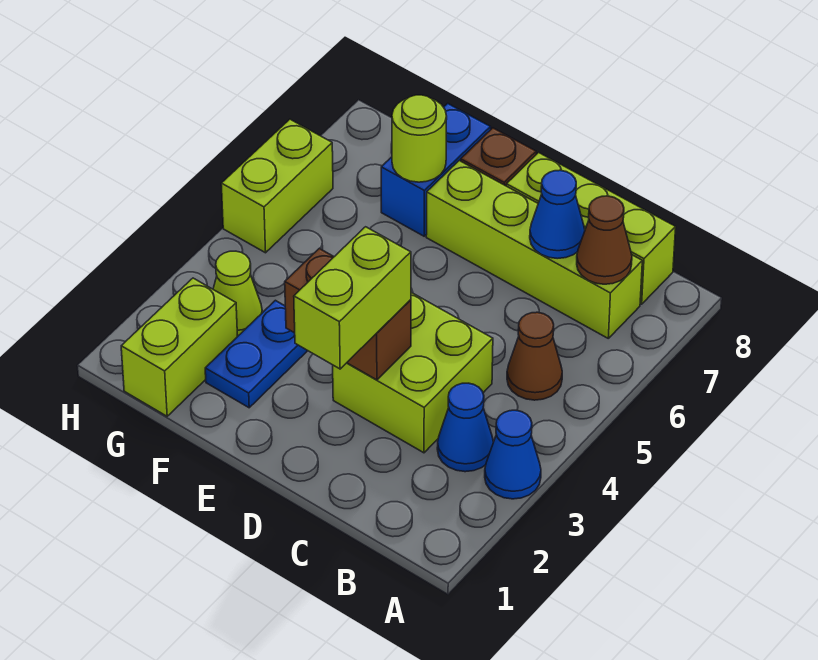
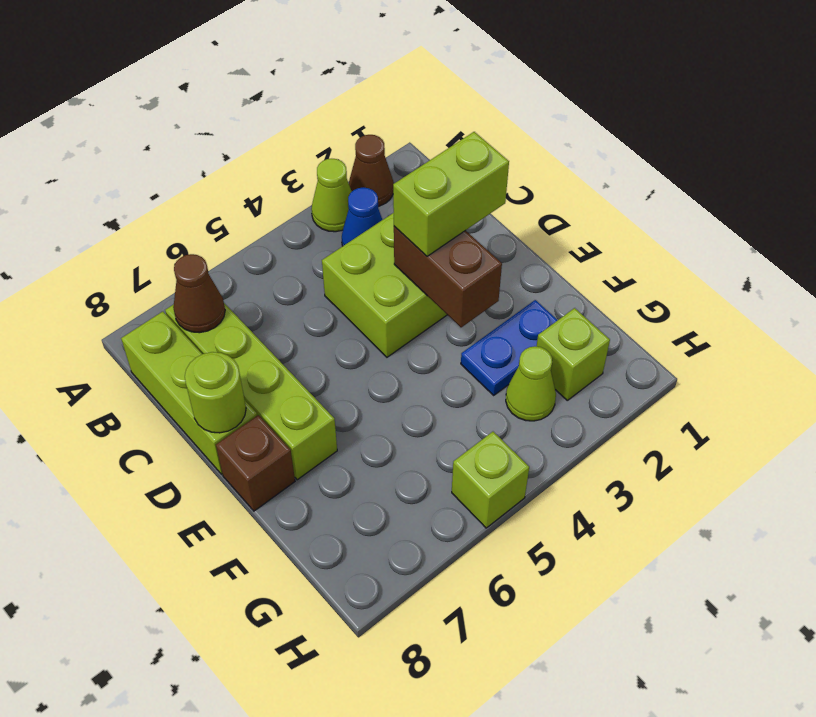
blue cone A3 level 1 -> lime cone A3 level 1
brown cone B5 level 1 -> brown cone A2 level 1
blue cone C7 level 2 -> none
blue brick F7:F8 level 1 -> none
lime round brick F7 level 2 -> lime round brick D8 level 2
lime brick G1:G2 level 1 -> lime brick G2 level 1
lime brick H5:H6 level 1 -> lime brick H5 level 1

